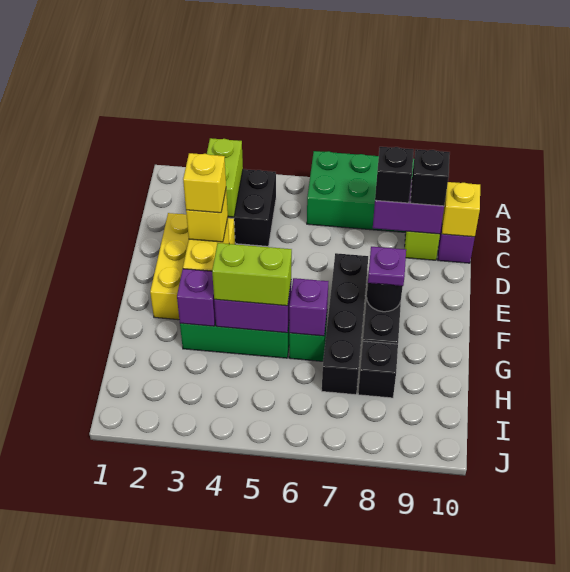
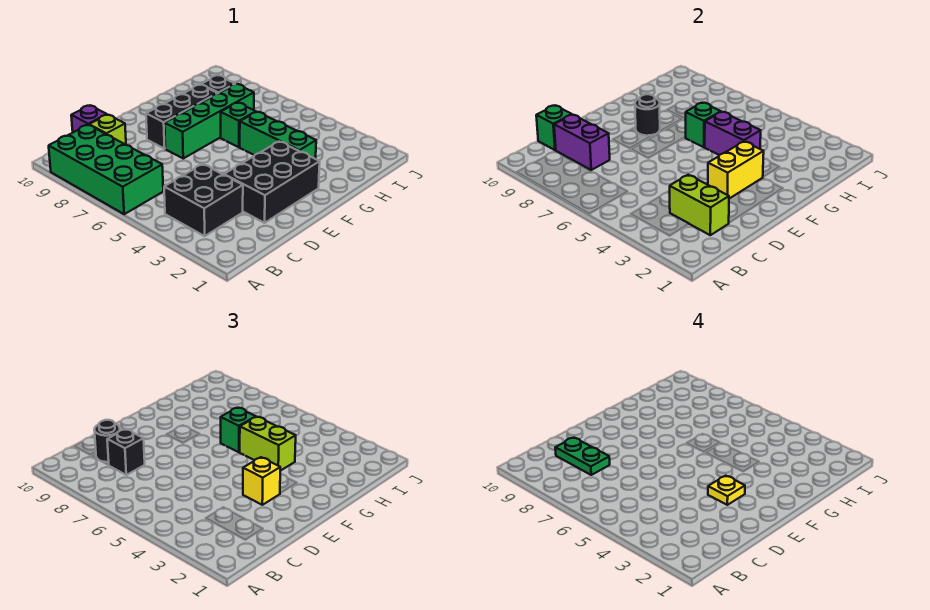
lime brick B3:C3 level 2 -> lime brick C2:C3 level 2
none -> green plate C8:C9 level 4
black brick C9 level 3 -> black round brick C9 level 3
yellow brick C10 level 2 -> green brick C10 level 2
yellow brick D2:F3 level 1 -> black brick D2:F3 level 1
yellow brick E3 level 4 -> yellow plate E3 level 4
black brick E7:H7 level 1 -> green brick E7:H7 level 1
purple plate F8 level 3 -> none
purple brick G3 level 2 -> none
purple brick G6 level 2 -> green brick G6 level 2
none -> green brick G6 level 3

